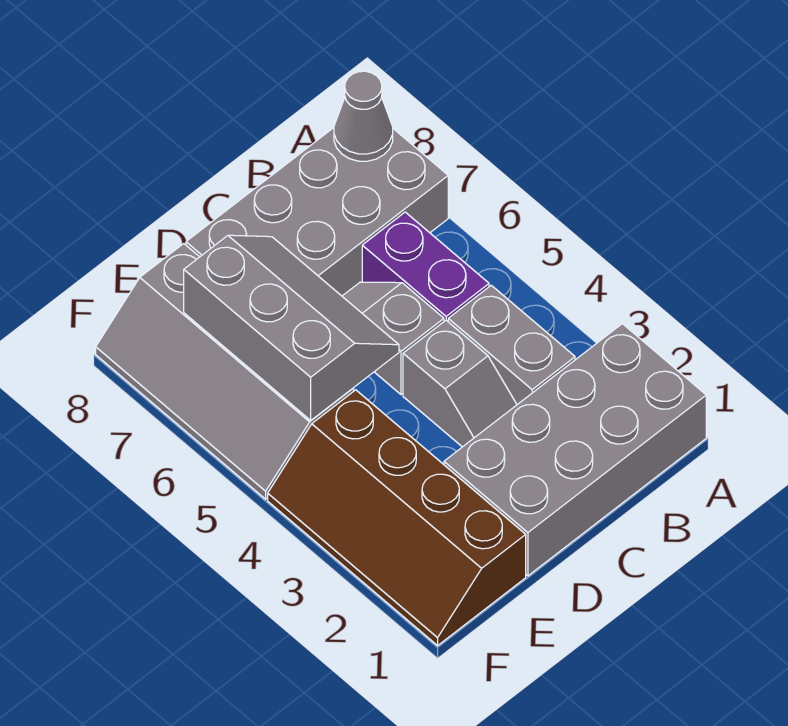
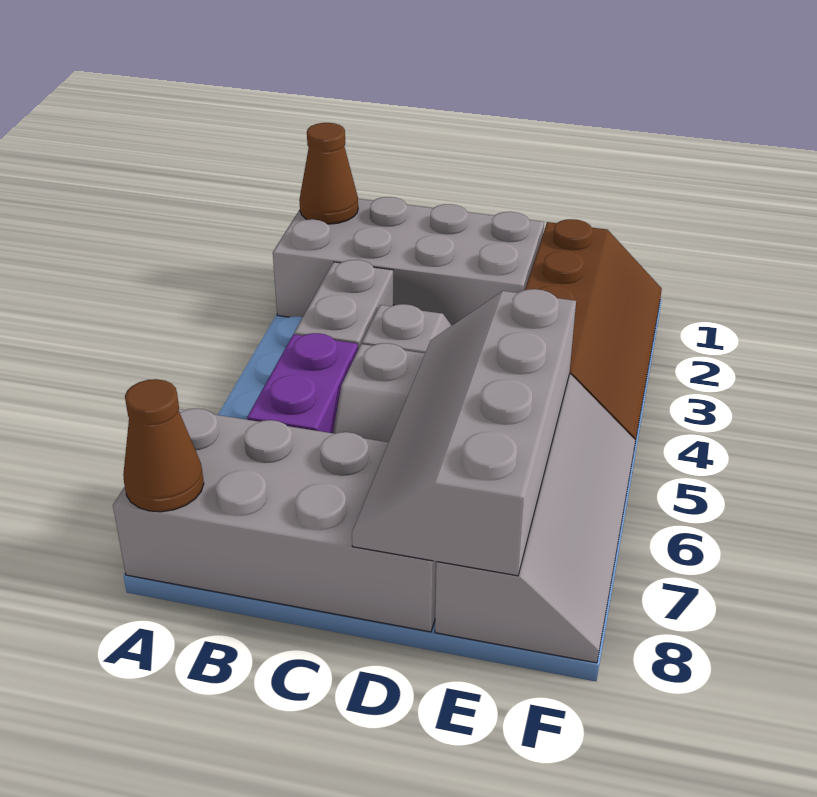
none -> brown cone A1 level 2
grey cone A8 level 2 -> brown cone A8 level 2
grey slope D5:E7 level 2 top E -> grey slope D5:E8 level 2 top E

